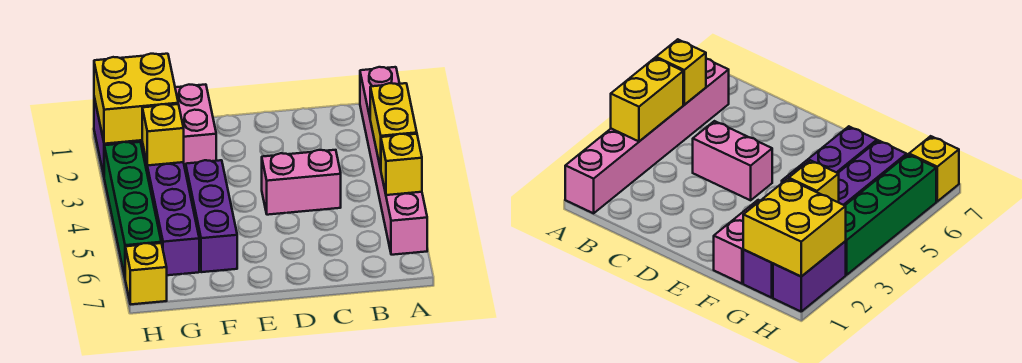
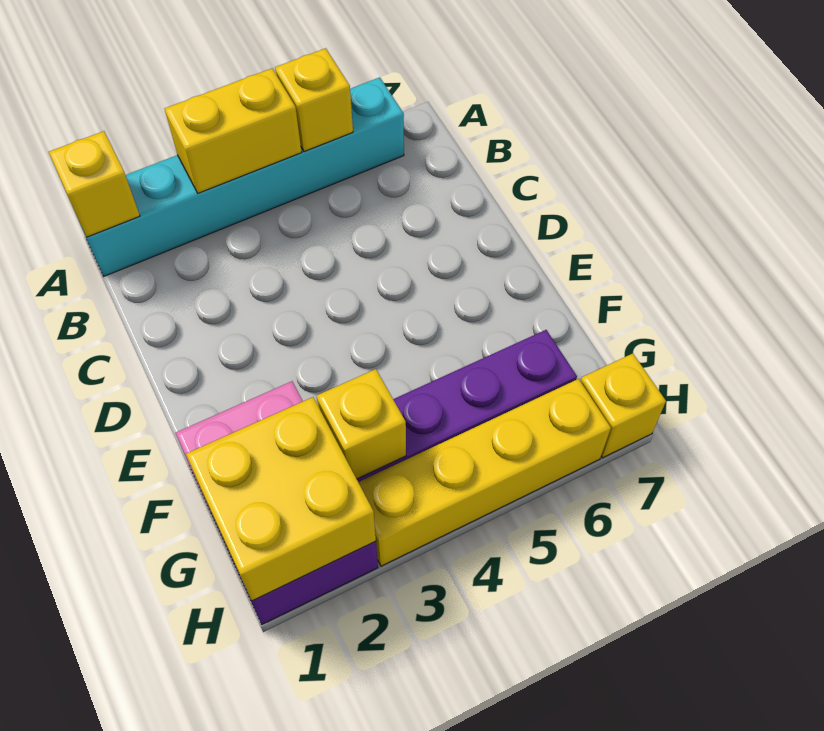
pink brick A1:A6 level 1 -> cyan brick A1:A6 level 1
none -> yellow brick A1 level 2
pink brick C4:D4 level 1 -> none
purple brick F4:F6 level 1 -> none
green brick H3:H6 level 1 -> yellow brick H3:H6 level 1

